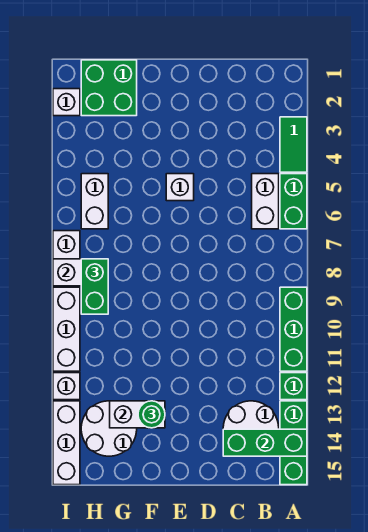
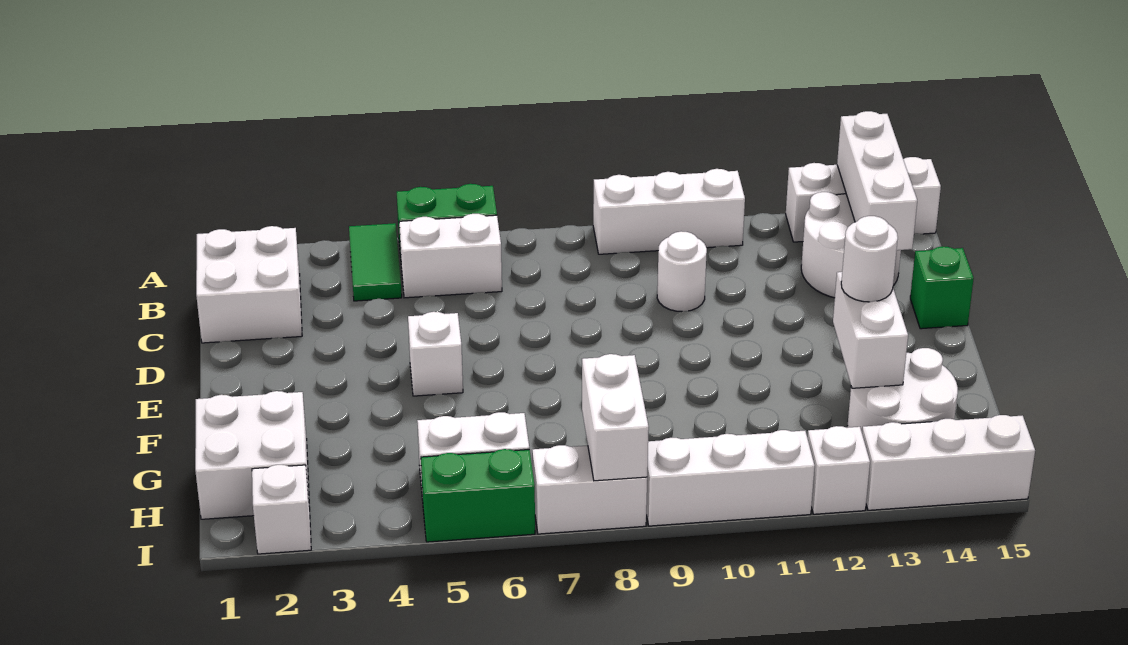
green tile A3:A4 level 1 -> green tile A4:B4 level 1
green brick A9:A11 level 1 -> white brick A9:A11 level 1
green brick A12 level 1 -> green brick D15 level 1
green brick A13:A15 level 1 -> white brick A13:A15 level 1
green brick A14:C14 level 2 -> white brick A14:C14 level 2
none -> white brick B1:C2 level 1
none -> white round brick C10 level 1
green round brick F13 level 3 -> white round brick F13 level 3
green brick G1:H2 level 1 -> white brick G1:H2 level 1
green brick H8:H9 level 3 -> green brick I5:I6 level 1

